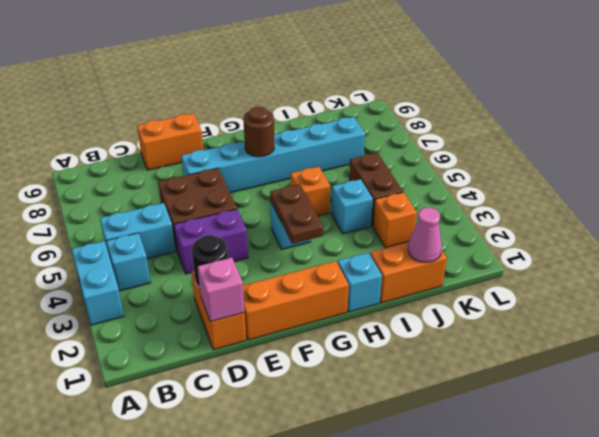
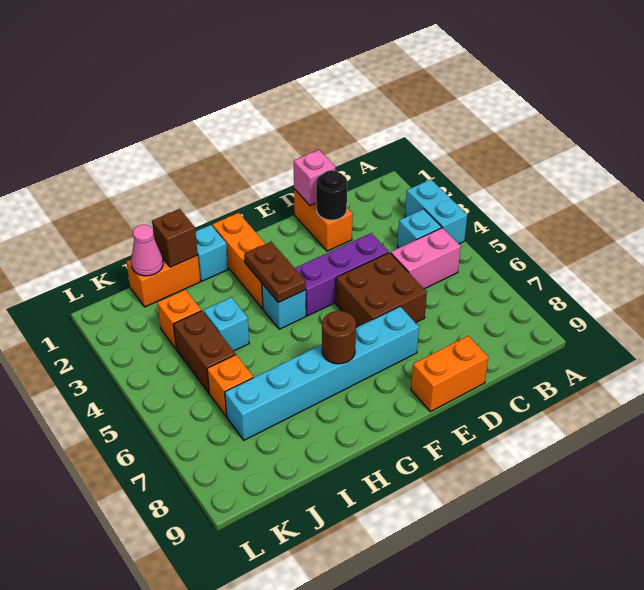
cyan brick B5:C5 level 1 -> pink brick B5:C5 level 1
purple brick D4:E4 level 1 -> purple brick D4:F4 level 1
orange brick E1:G1 level 1 -> orange brick G1:G3 level 1
orange brick H5 level 1 -> orange brick J6 level 1
none -> brown brick I1 level 2

